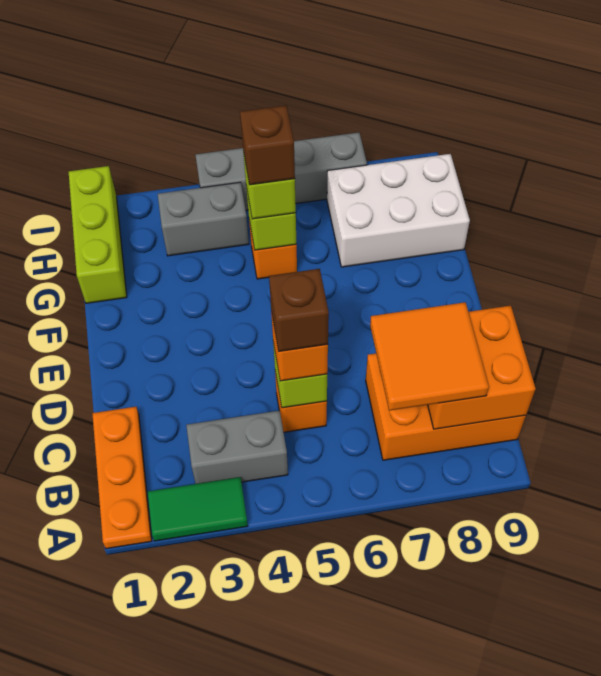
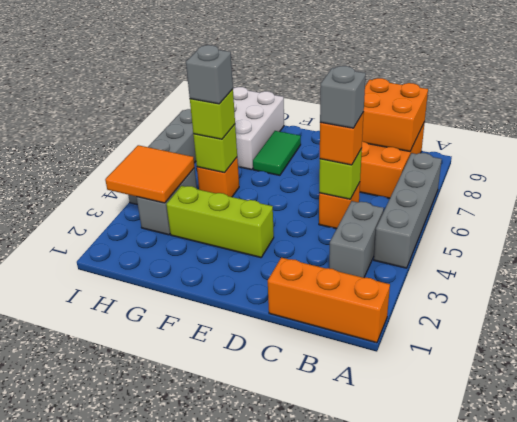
orange plate A1:C1 level 1 -> orange brick A1:C1 level 1
green tile A2:A3 level 1 -> green tile F7:F8 level 1
none -> grey brick A4:A7 level 1
orange tile B7:C8 level 3 -> orange tile H3:I4 level 2
brown brick C5 level 4 -> grey brick C5 level 4
lime brick G1:I1 level 1 -> lime brick E3:G3 level 1
brown brick G5 level 4 -> grey brick G5 level 4

